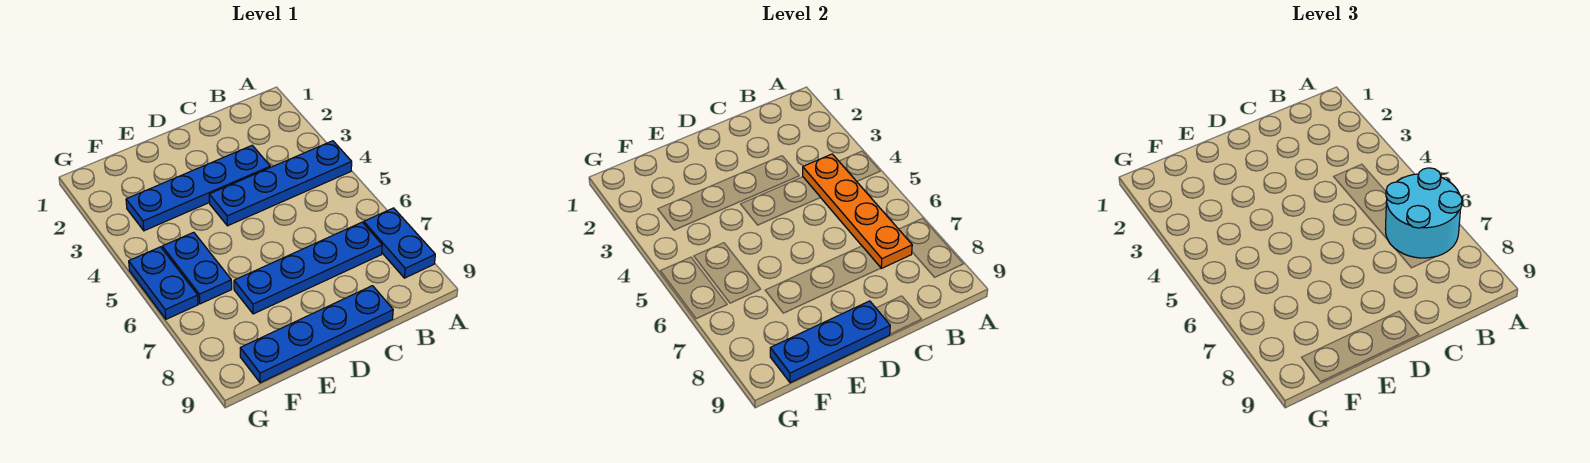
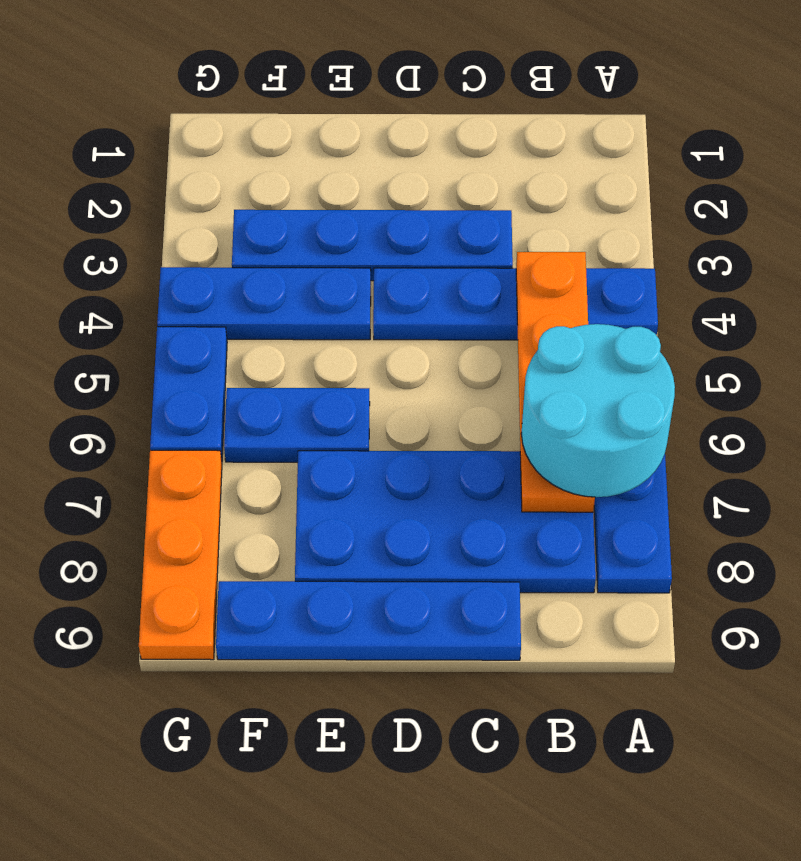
blue plate B7:E7 level 1 -> blue plate B7:E8 level 1
blue plate D9:F9 level 2 -> blue plate E4:G4 level 1
blue plate F5:F6 level 1 -> blue plate E6:F6 level 1
none -> orange plate G7:G9 level 1

